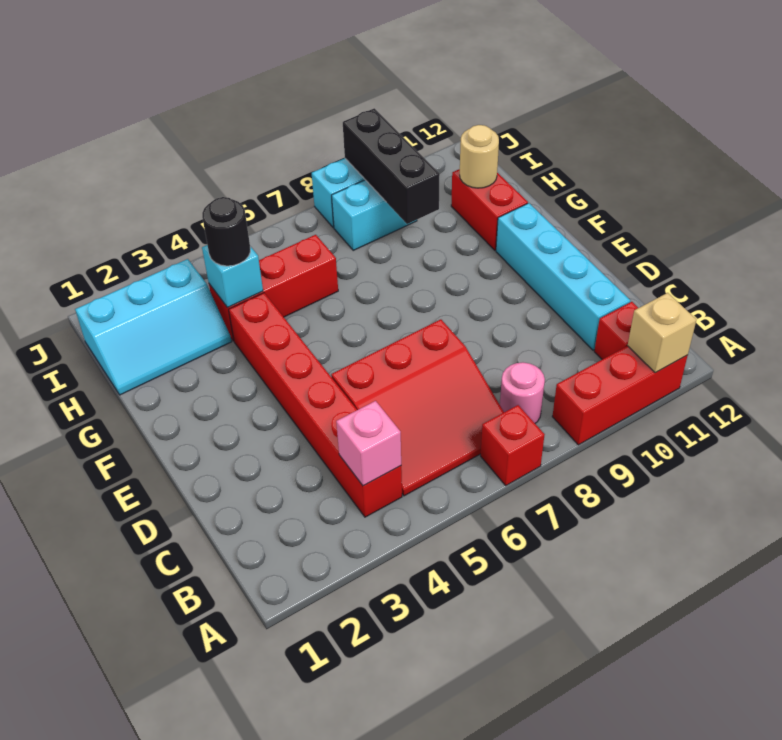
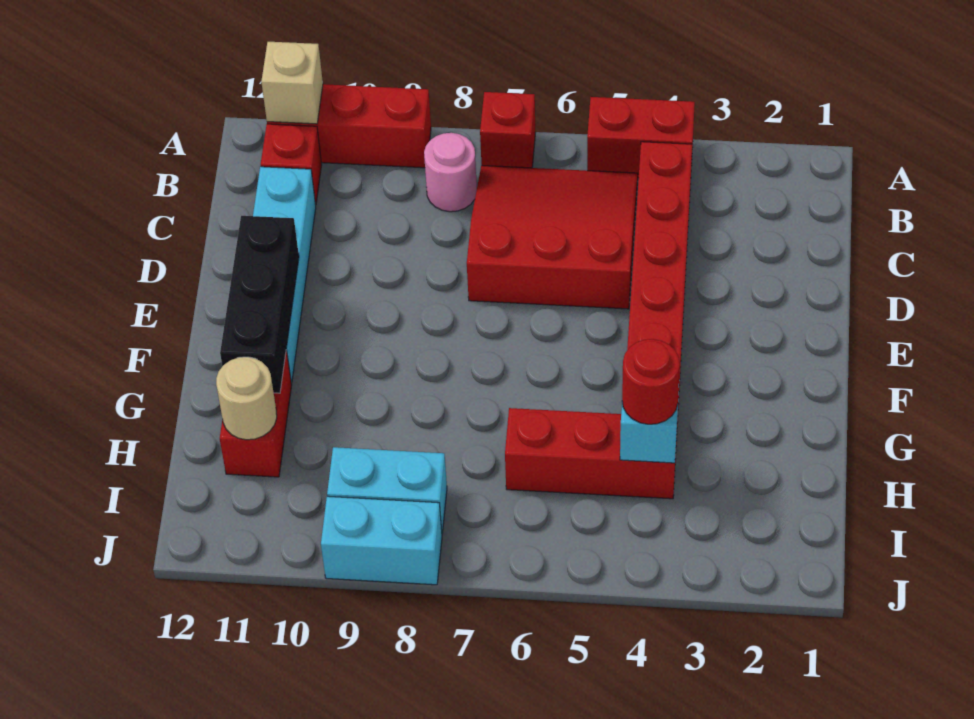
none -> red brick A4:A5 level 1
pink brick B4 level 2 -> none
cyan slope H1:I3 level 1 top I -> none
black round brick H4 level 3 -> red round brick H4 level 3
black brick H9:J9 level 2 -> black brick E11:G11 level 2

